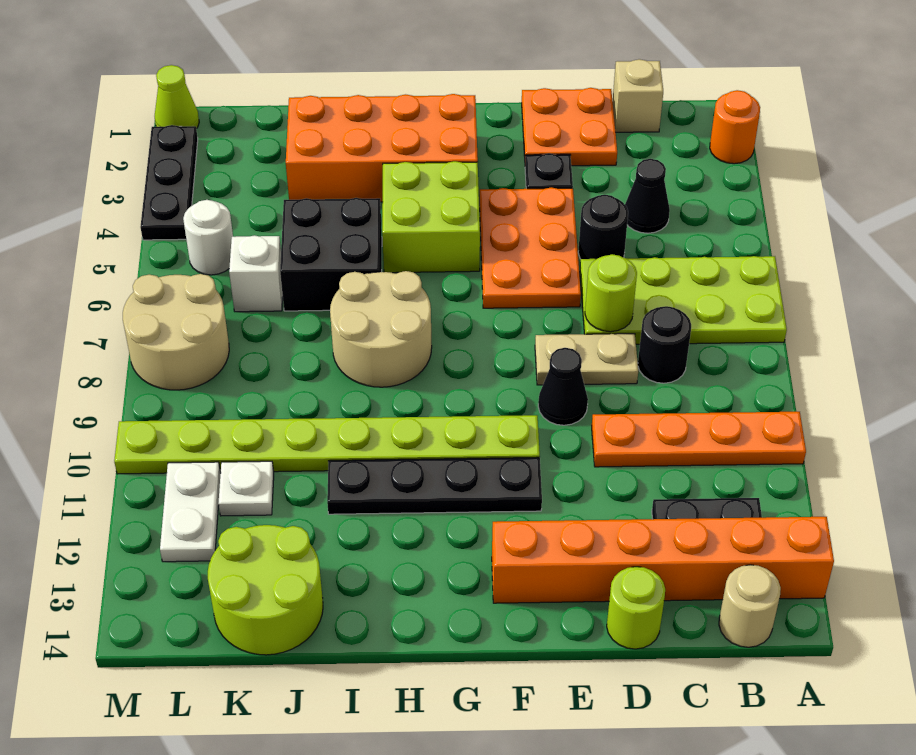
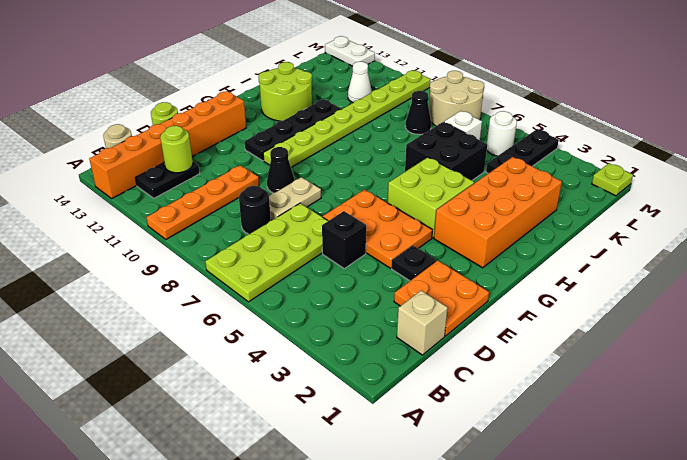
orange round brick A2 level 1 -> none
black cone C4 level 1 -> black cone K8 level 1
black round brick D5 level 1 -> black brick D5 level 1
lime round brick D7 level 2 -> lime round brick C12 level 2
tan round brick H7:I8 level 1 -> none
lime round brick J13:K14 level 1 -> lime round brick H12:I13 level 1
white plate K11 level 1 -> white cone K11 level 1
white plate L11:L12 level 1 -> white plate M13:M14 level 1
lime cone M1 level 1 -> lime plate M1 level 1
black plate M2:M4 level 1 -> black plate K4:M4 level 1

